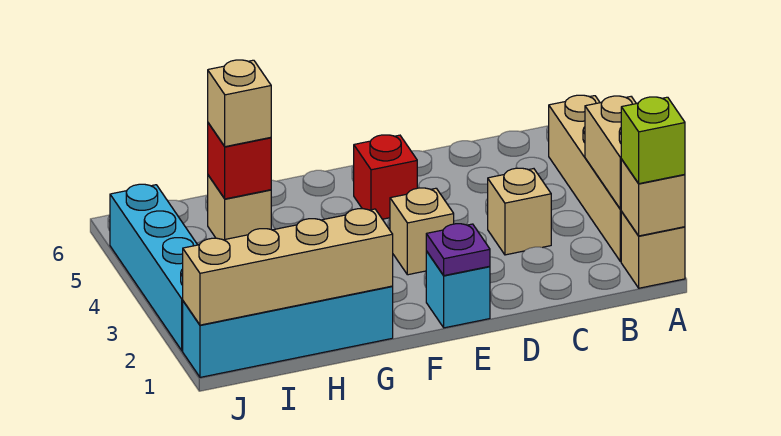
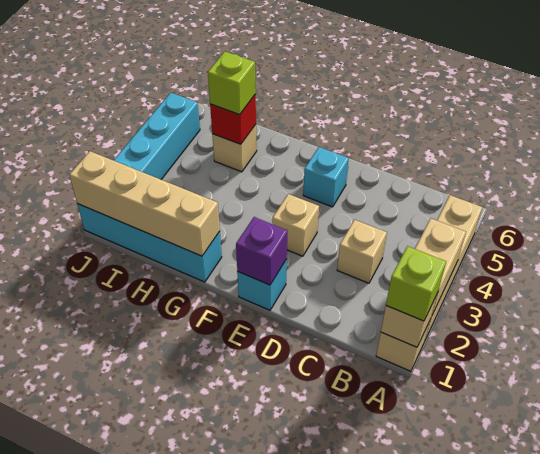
purple plate E1 level 2 -> purple brick E1 level 2
red brick E5 level 1 -> cyan brick E5 level 1
tan brick H5 level 3 -> lime brick H5 level 3

